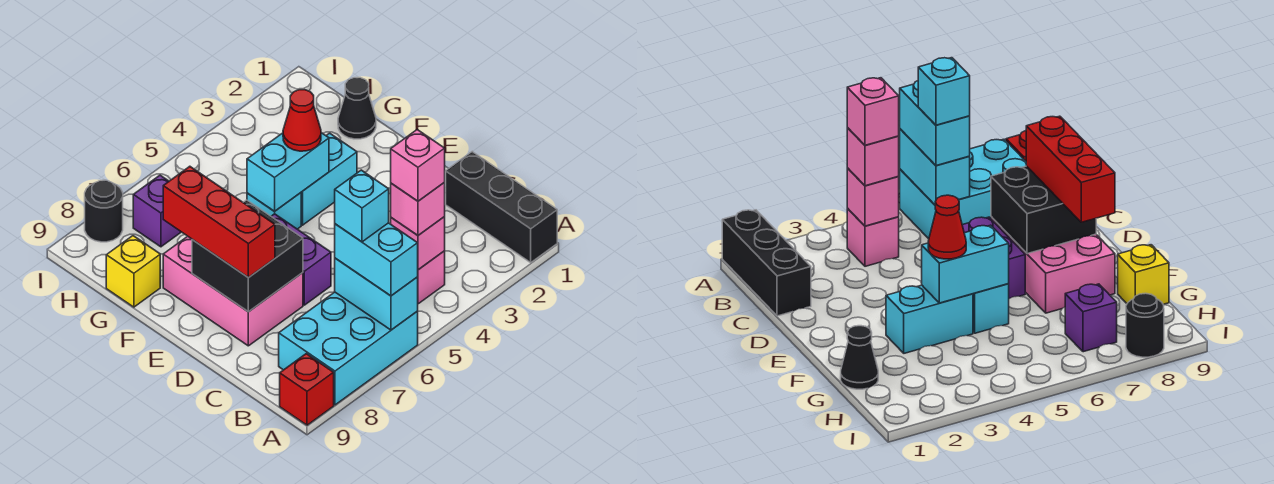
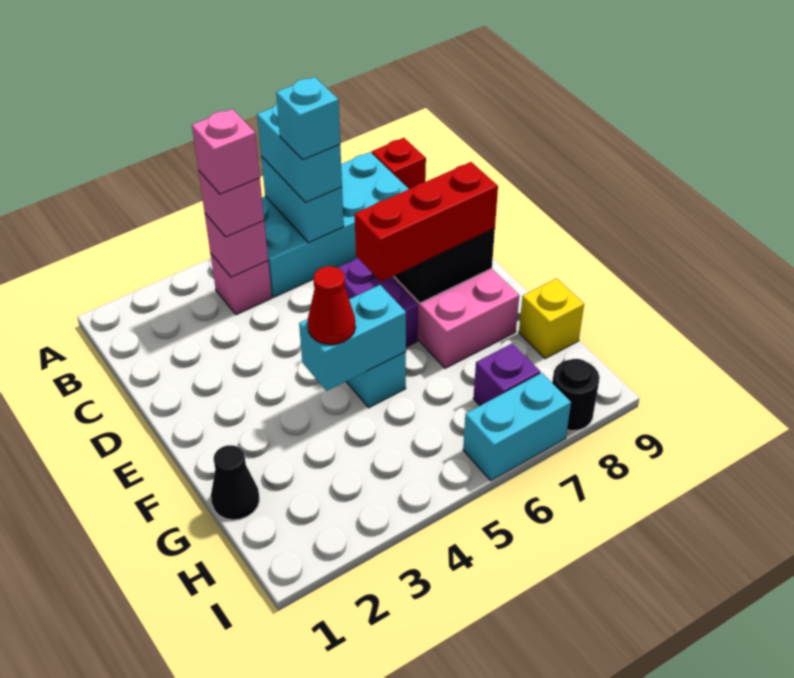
black brick A1:C1 level 1 -> none
cyan brick A6:B8 level 1 -> cyan brick A5:B8 level 1
red brick D8:F8 level 3 -> red brick E6:E8 level 3
cyan brick F3:F4 level 1 -> cyan brick I6:I7 level 1

